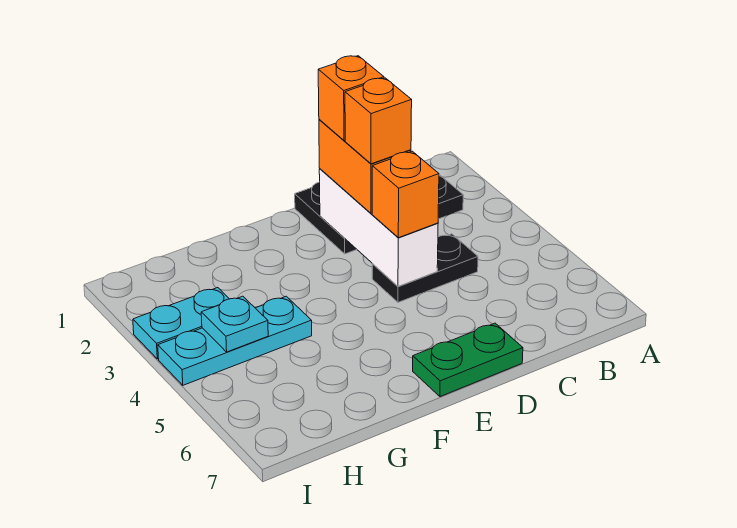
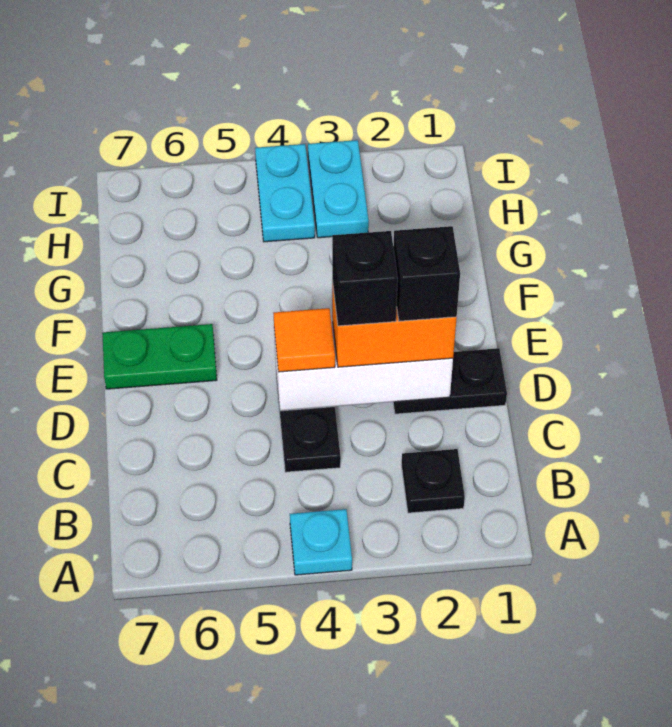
orange brick D2 level 4 -> black brick D2 level 4
orange brick D3 level 4 -> black brick D3 level 4
orange brick D4 level 3 -> orange tile D4 level 3
green plate D7:E7 level 1 -> green plate E6:E7 level 1
cyan plate G4:I4 level 1 -> cyan plate H4:I4 level 1
cyan plate H4 level 2 -> cyan plate A4 level 1

